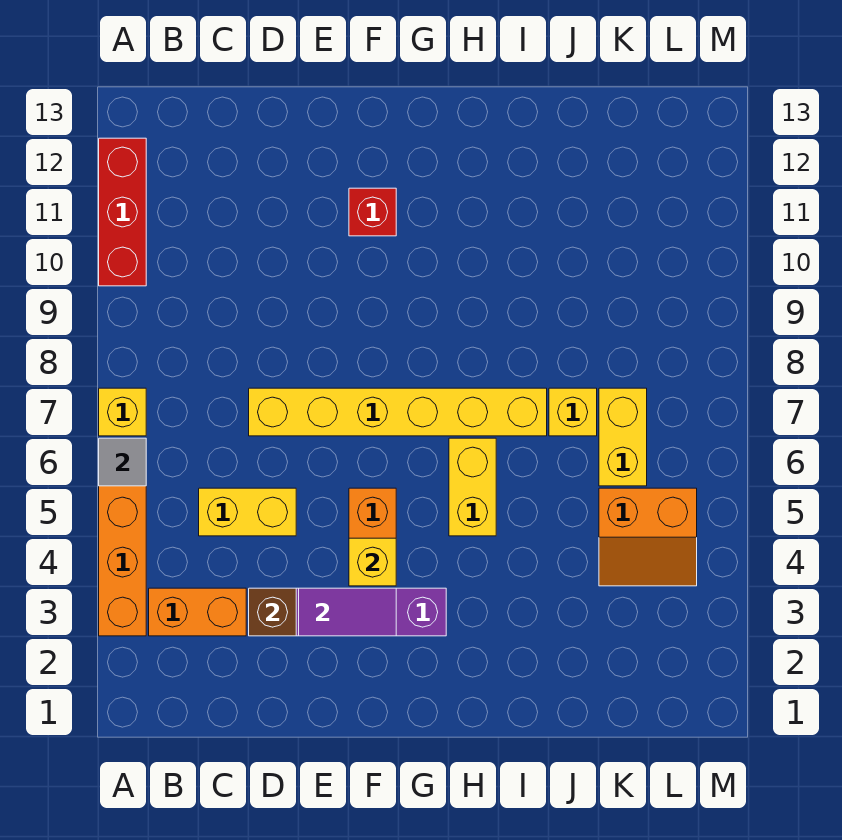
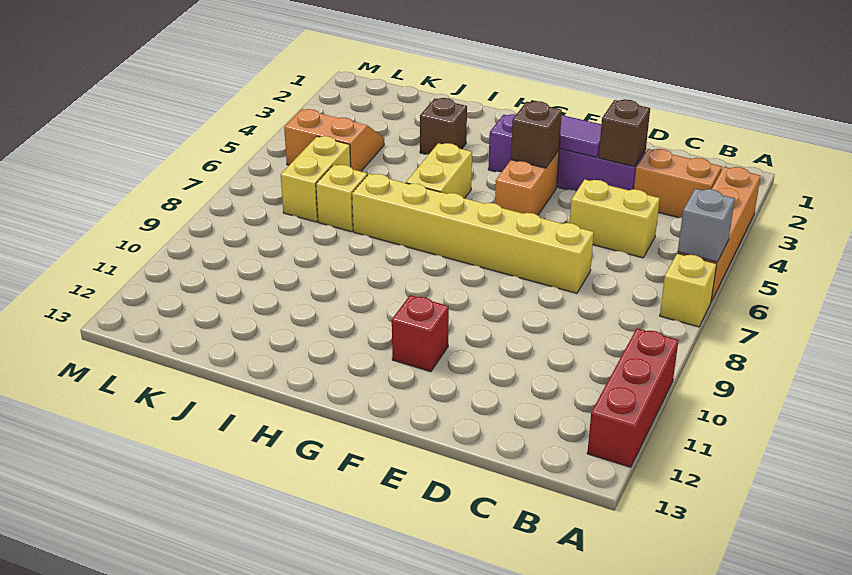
grey tile A6 level 2 -> grey brick A6 level 2
yellow brick F4 level 2 -> brown brick F4 level 2
none -> brown brick I3 level 1

